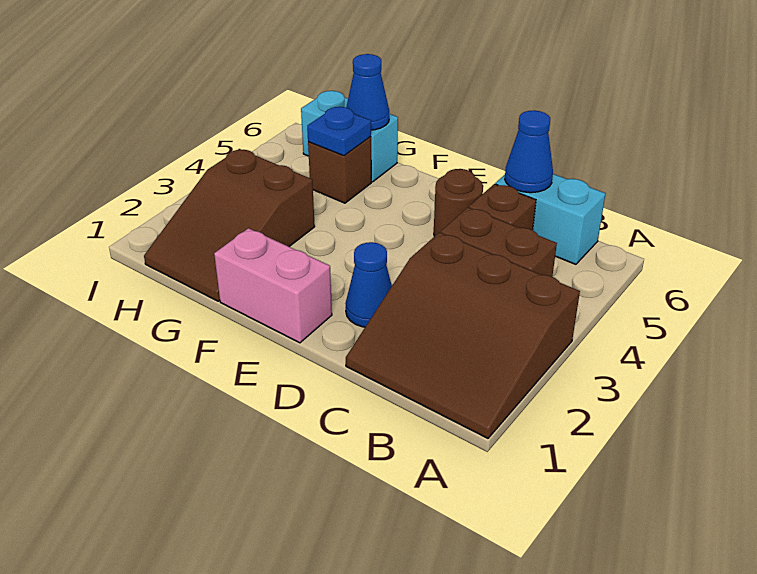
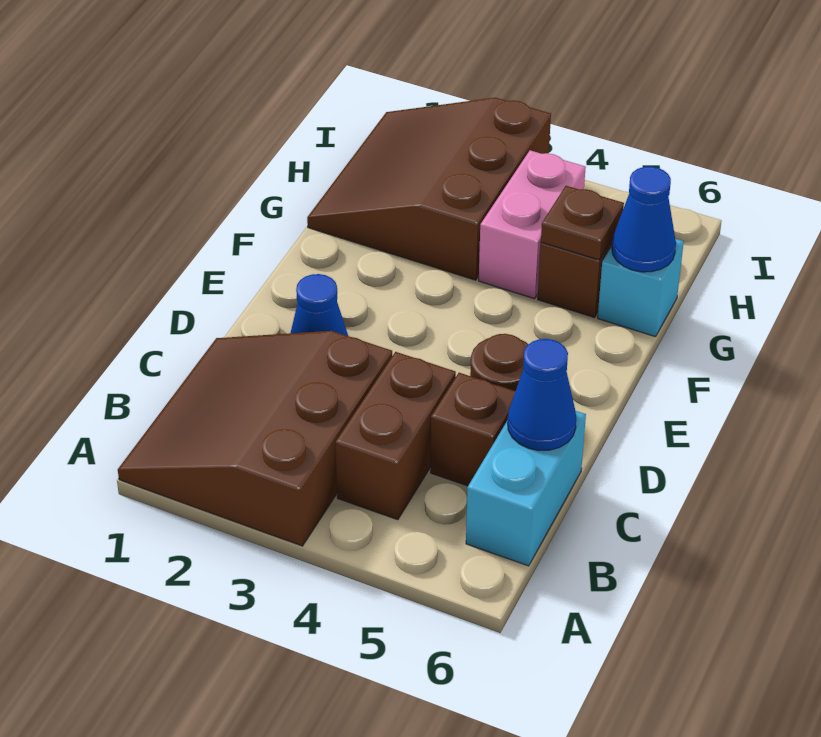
pink brick E1:F1 level 1 -> pink brick G4:H4 level 1
brown slope G1:H3 level 1 top 3 -> brown slope G1:I3 level 1 top 3
blue plate G5 level 2 -> brown plate G5 level 2
cyan brick G6:H6 level 1 -> cyan brick G6 level 1

